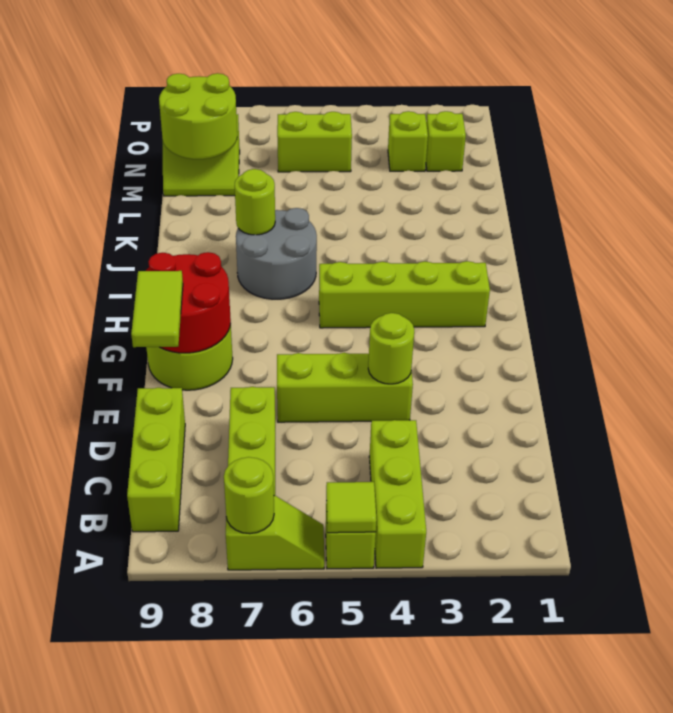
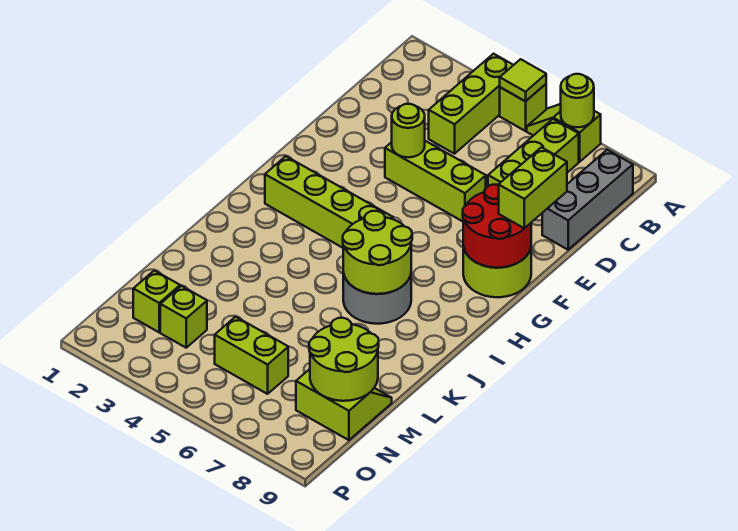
lime brick B9:D9 level 1 -> grey brick B9:D9 level 1
lime tile E9:F9 level 3 -> lime brick E9:F9 level 3
lime round brick J7 level 2 -> lime round brick I6:J7 level 2

